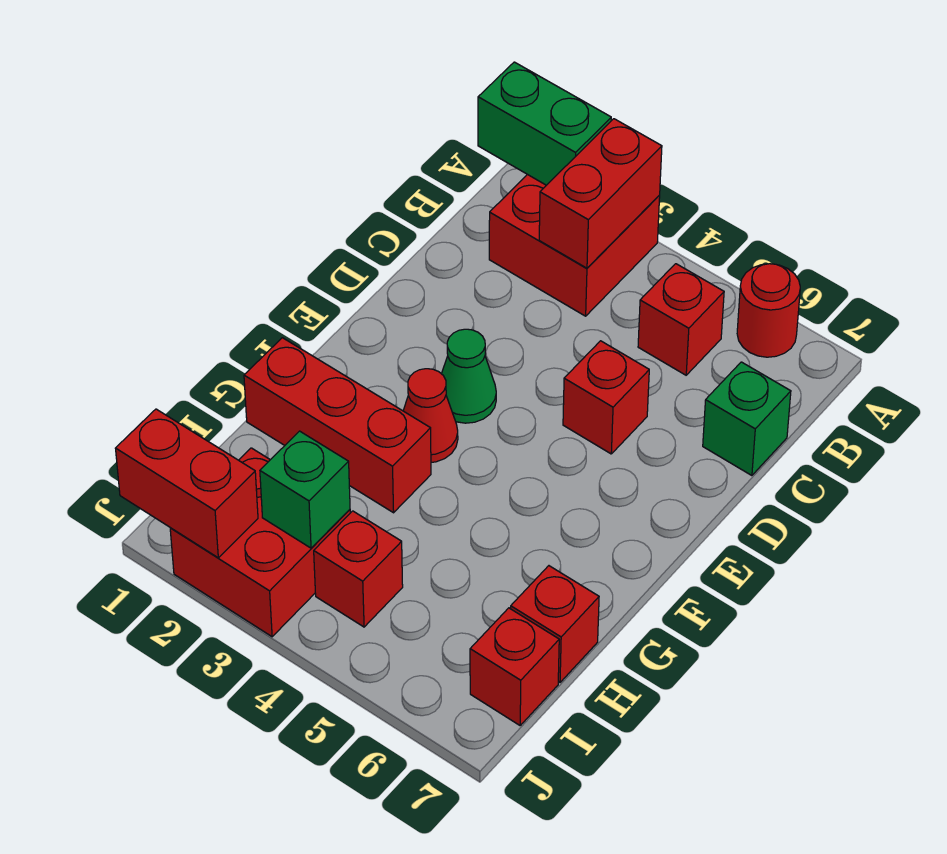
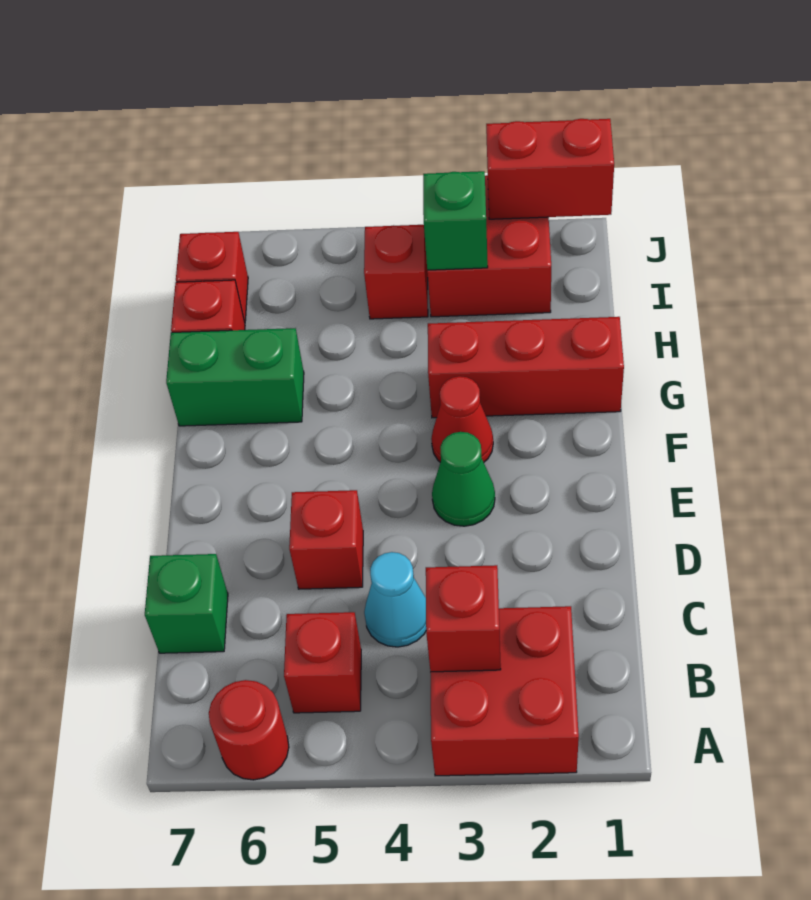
green brick A1:A2 level 2 -> green brick G6:G7 level 1
red brick A3:B3 level 2 -> red brick B3 level 2
none -> cyan cone C4 level 1

